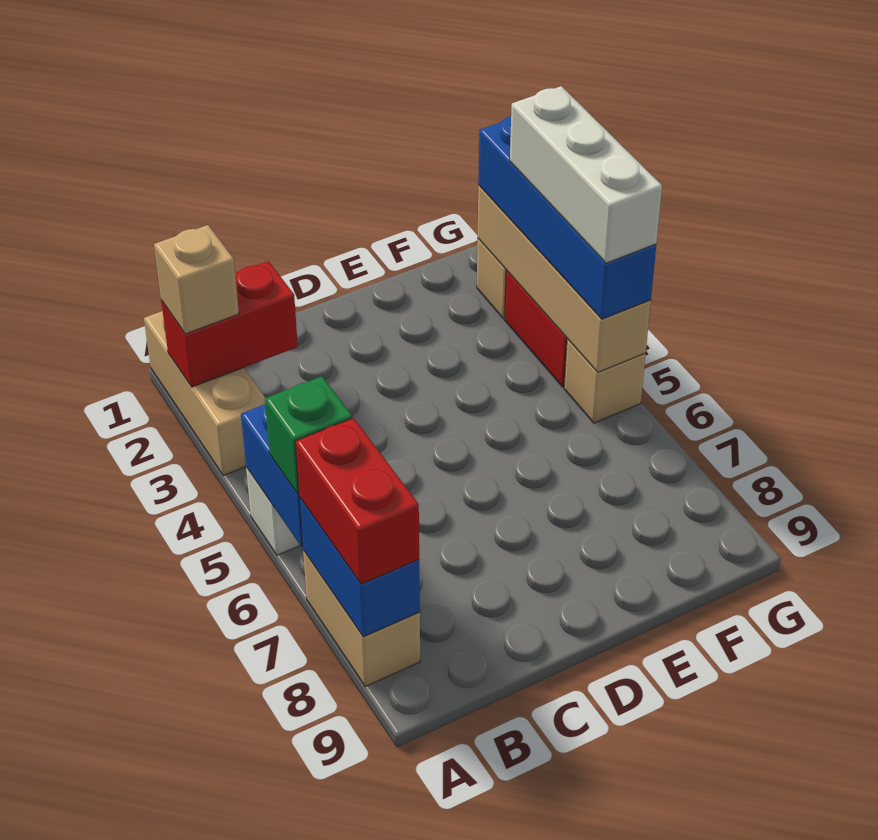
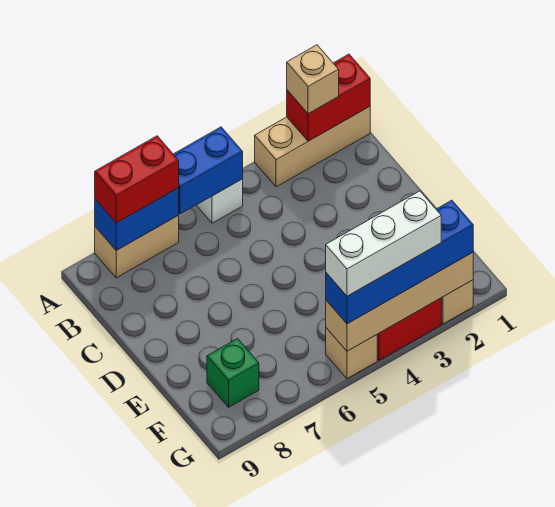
red brick A2:B2 level 2 -> red brick A1:A2 level 2
green brick A6 level 3 -> green brick F8 level 1

